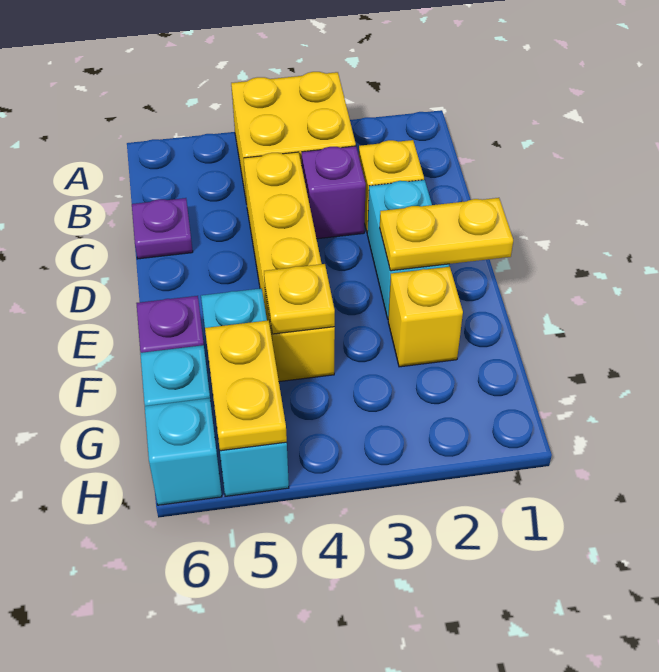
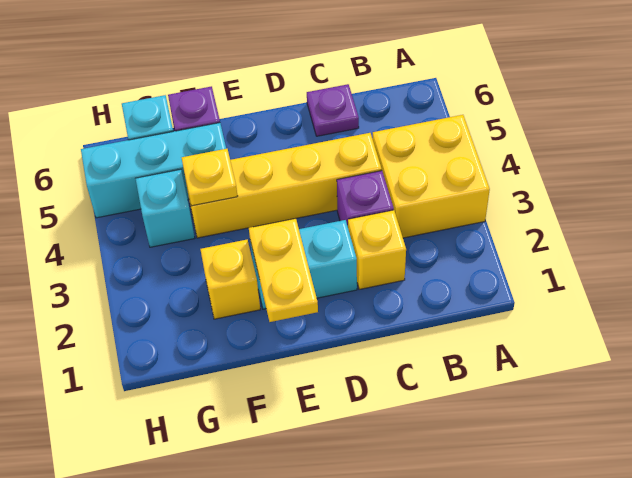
yellow plate G5:H5 level 2 -> none
cyan brick H6 level 1 -> cyan brick G4 level 1

